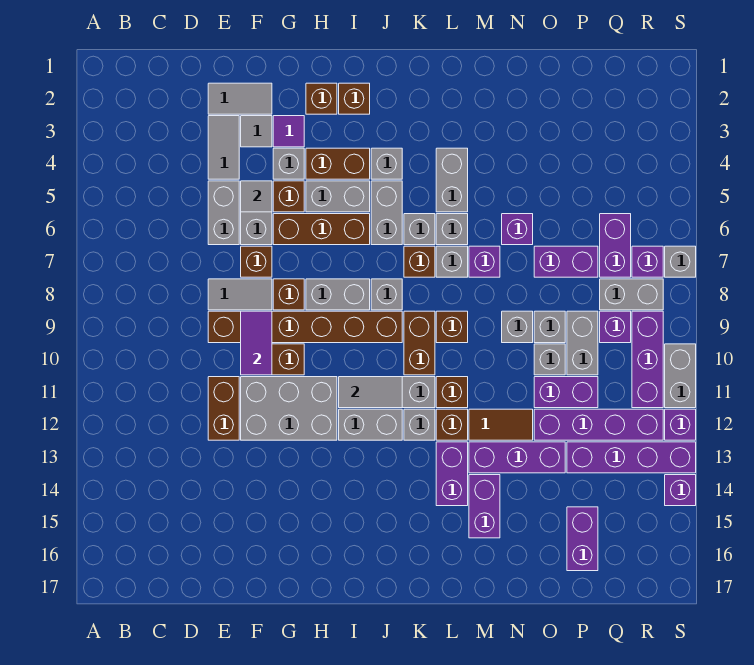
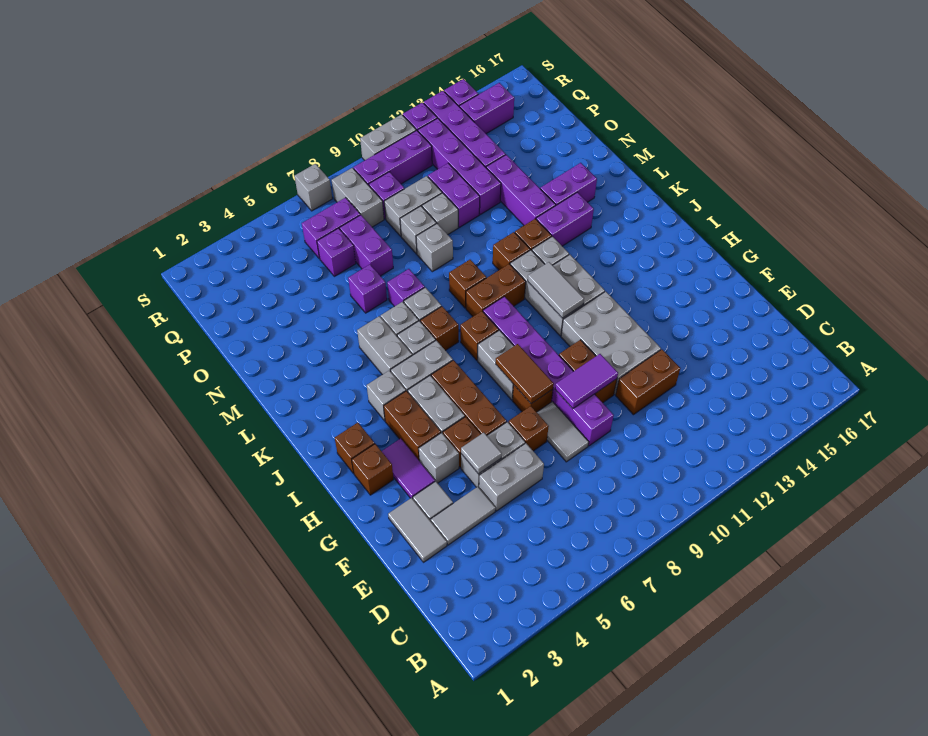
brown brick E9:J9 level 1 -> purple brick E9:J9 level 1
purple tile G3 level 1 -> purple tile G3:H3 level 1
grey brick J8 level 1 -> brown brick J8 level 1
grey brick L4:L5 level 1 -> grey brick K5:L5 level 1
brown tile M12:N12 level 1 -> brown tile G8:H8 level 2
purple brick P15:P16 level 1 -> purple brick R14:R15 level 1
purple brick R7 level 1 -> purple brick P6 level 1

